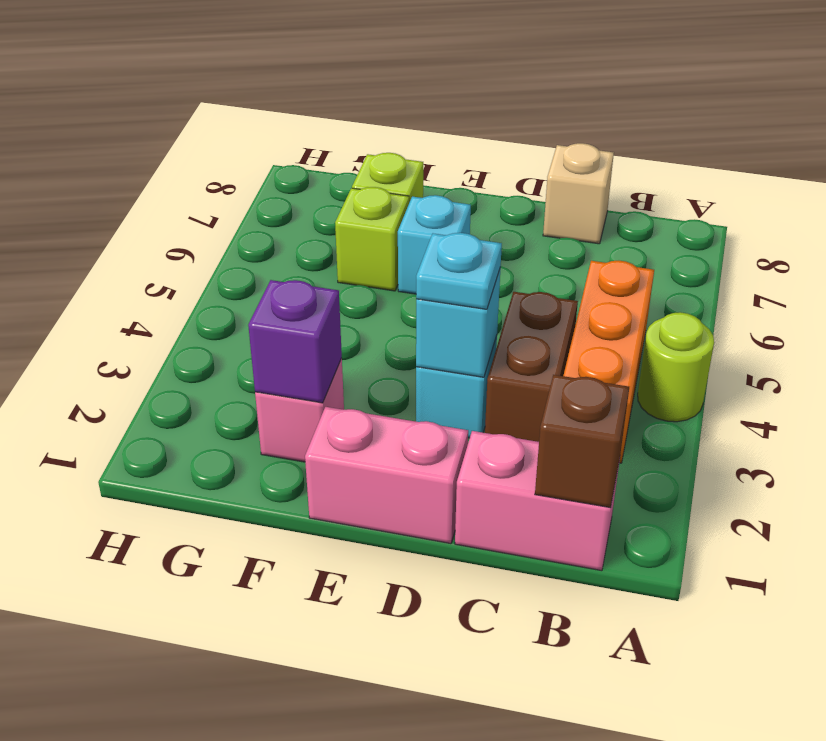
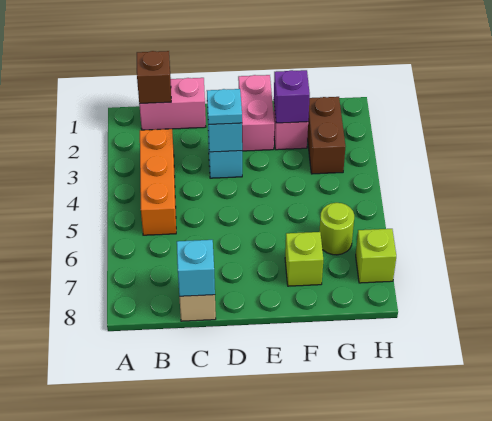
lime round brick A4 level 1 -> lime round brick G6 level 1
brown brick C3:C4 level 1 -> brown brick G2:G3 level 1
pink brick D1:E1 level 1 -> pink brick E1:E2 level 1
cyan brick E6 level 1 -> cyan brick C8 level 2
lime brick F6 level 1 -> lime brick H7 level 1

